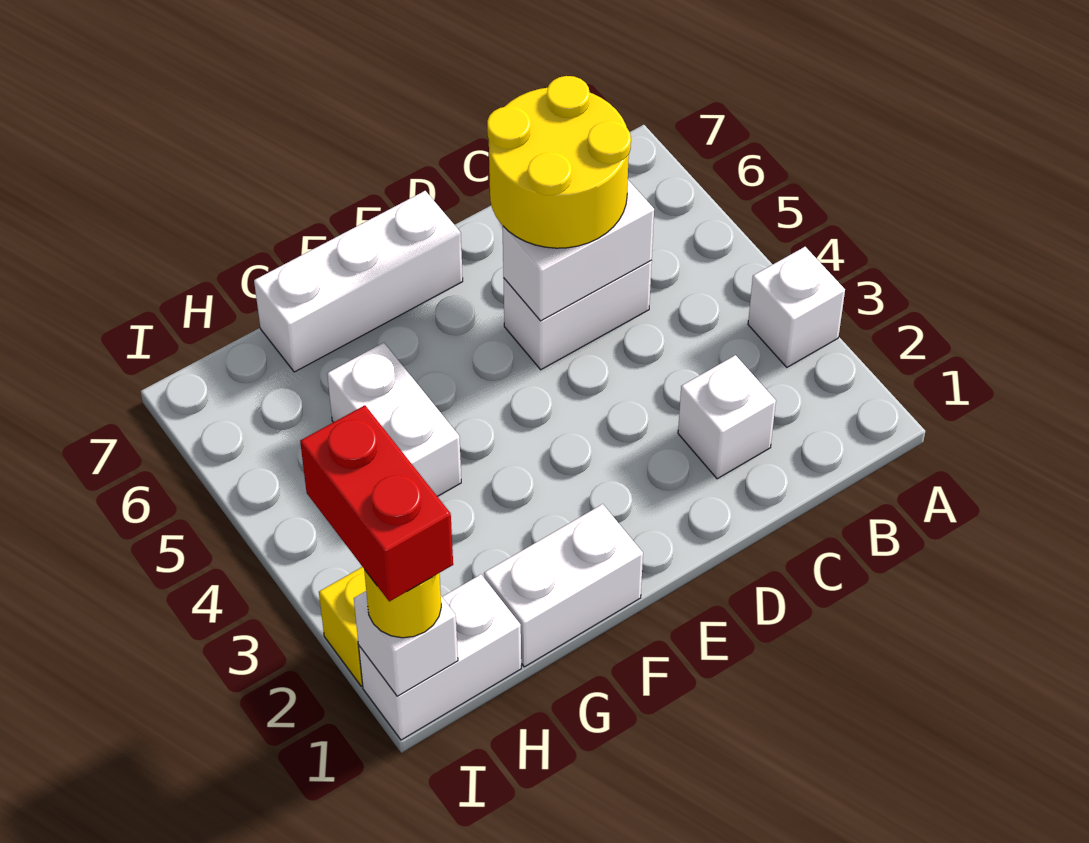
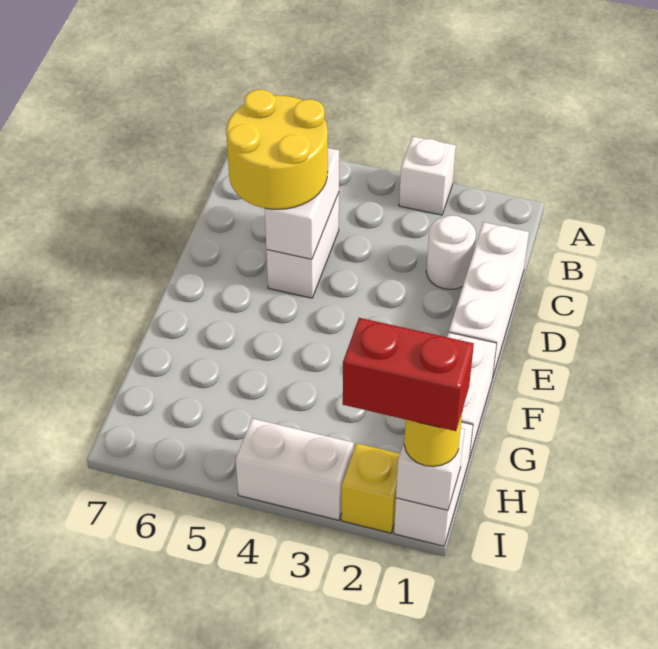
white brick C2 level 1 -> white round brick C2 level 1
white brick E7:G7 level 1 -> white brick C1:E1 level 1
white brick G4:G5 level 1 -> white brick I3:I4 level 1

